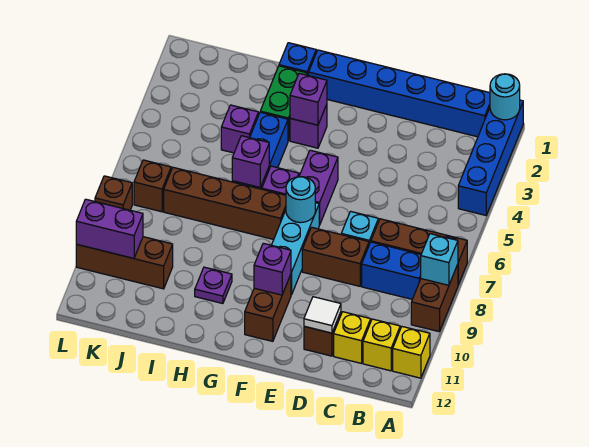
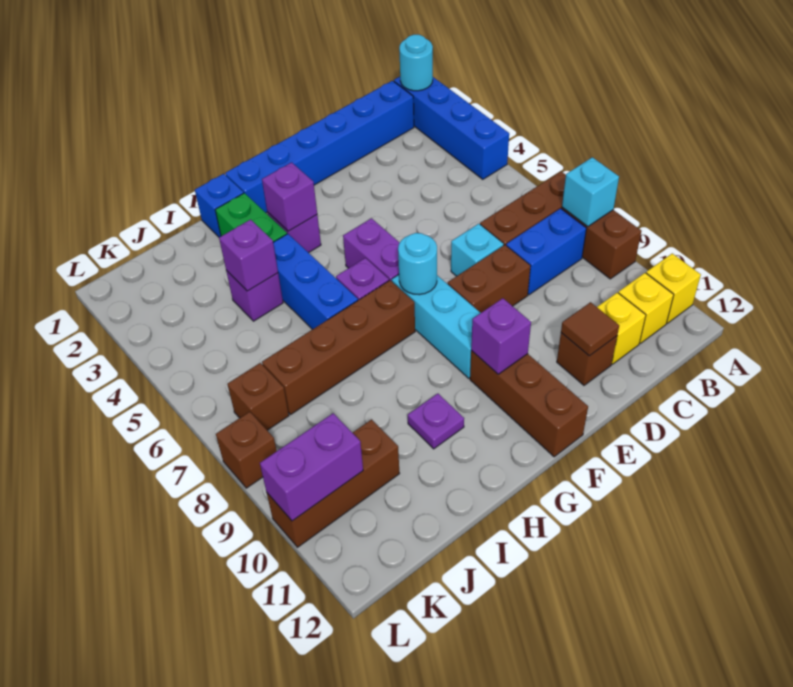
white tile D11 level 2 -> brown tile D11 level 2
brown brick F10:F11 level 1 -> brown brick F10:F12 level 1
purple brick H6 level 2 -> purple brick I4 level 2

